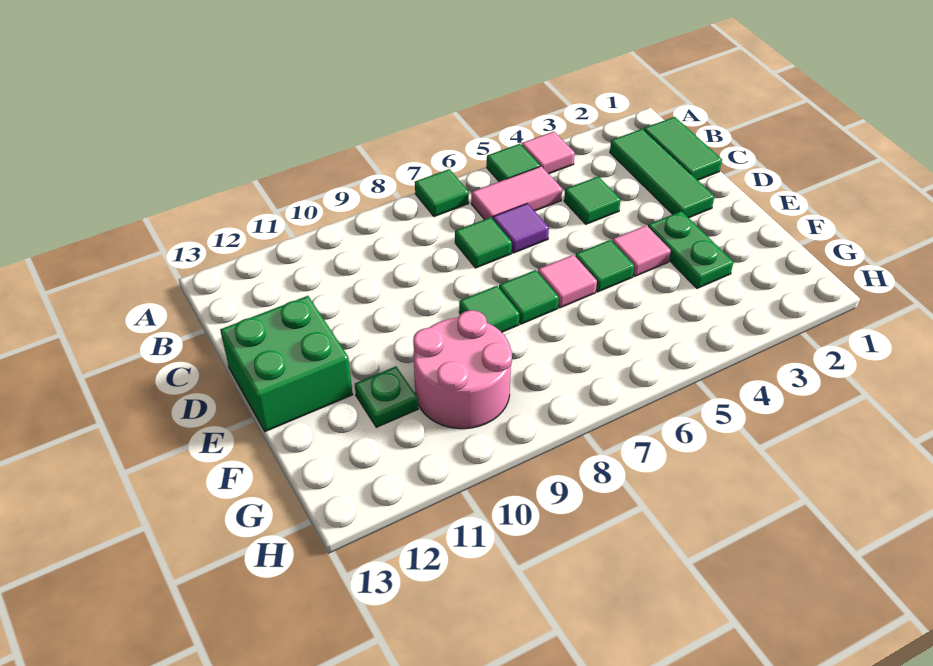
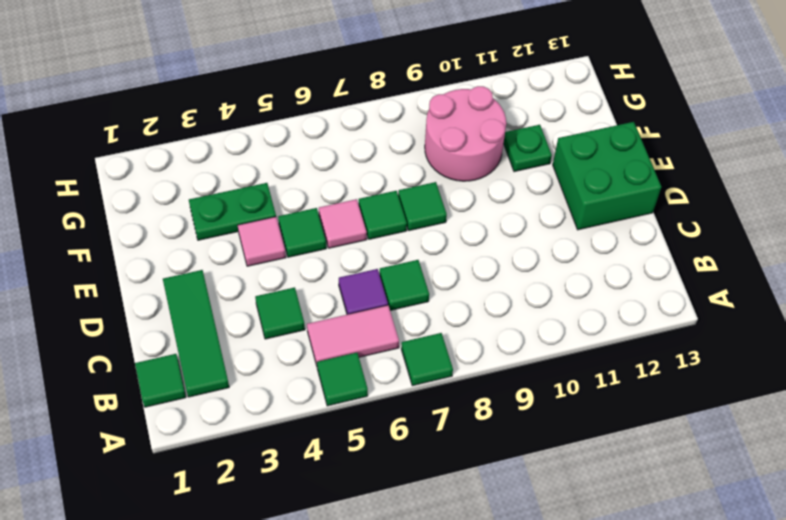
pink tile A4 level 1 -> none
green tile B1:C1 level 1 -> green tile B1 level 1
green plate E3:F3 level 1 -> green plate F3:F4 level 1

